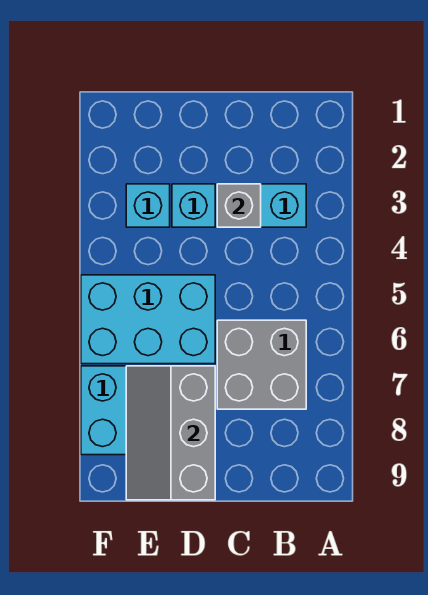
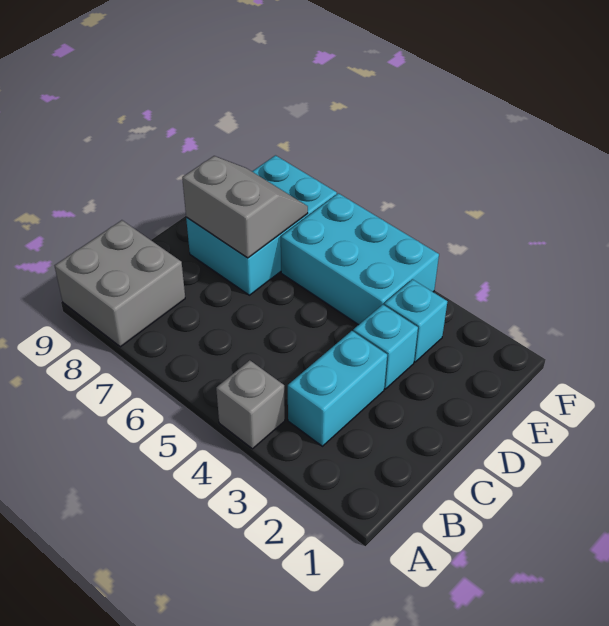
grey brick B6:C7 level 1 -> grey brick A8:B9 level 1
grey brick C3 level 2 -> grey brick A4 level 1
cyan brick D5:F6 level 1 -> cyan brick E4:F6 level 1
grey slope D7:E9 level 2 top D -> grey slope D7:E8 level 2 top D

